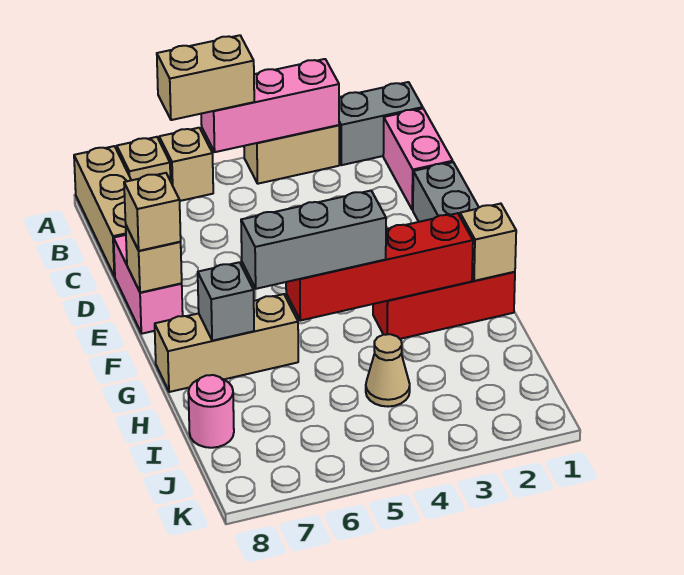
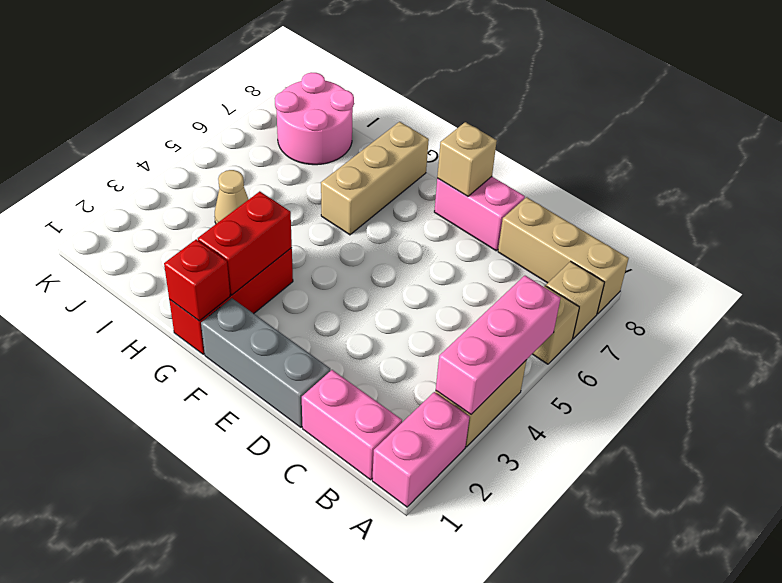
grey brick A1:A2 level 1 -> pink brick A1:A2 level 1
tan brick A5:A6 level 3 -> none
tan brick E8 level 3 -> none
tan brick G1 level 2 -> red brick G1 level 2
red brick G2:G5 level 2 -> red brick G2:G3 level 2
grey brick G4:G6 level 3 -> none
grey brick G7 level 2 -> none
pink round brick I8 level 1 -> pink round brick I7:J8 level 1

